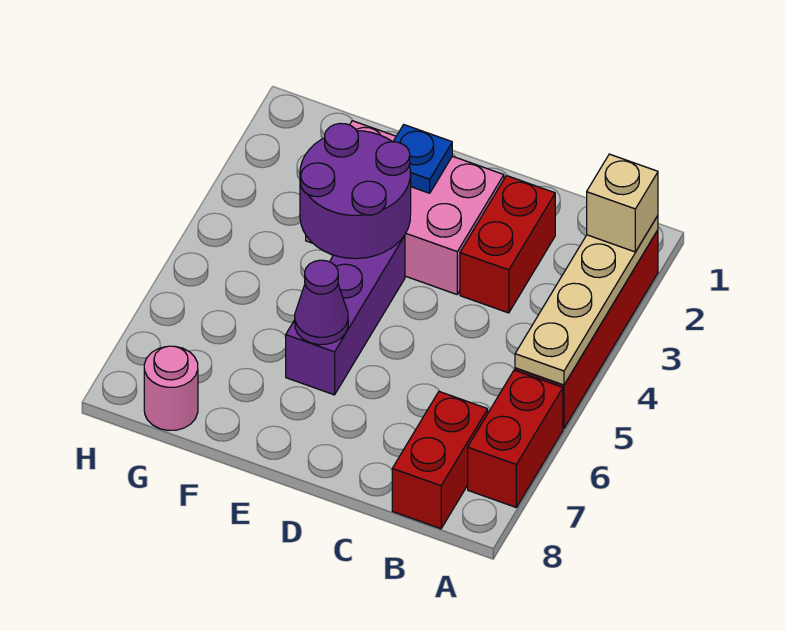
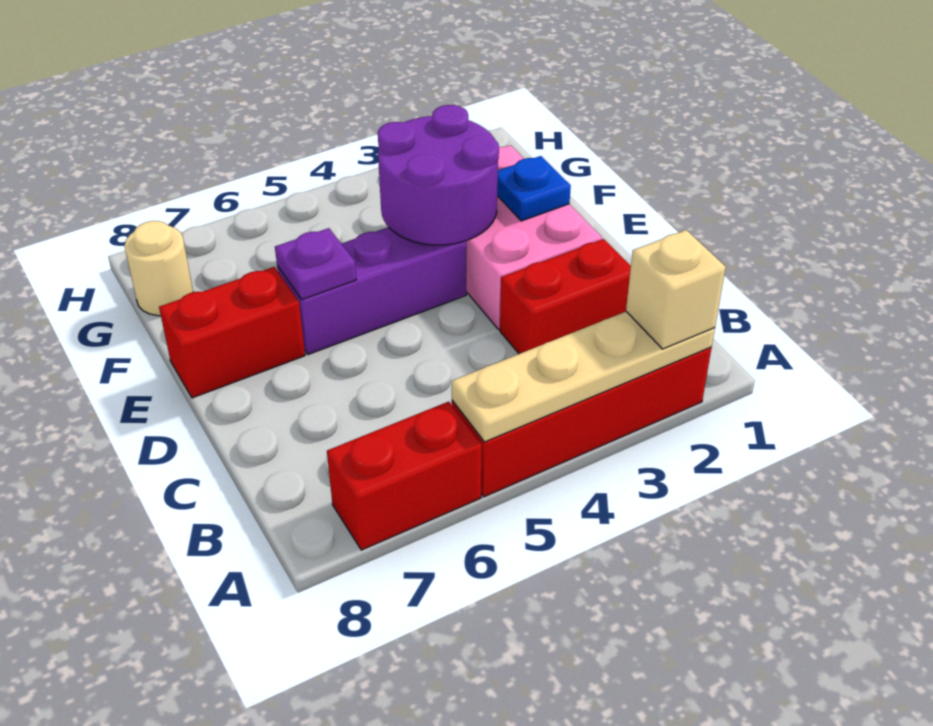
red brick B7:B8 level 1 -> red brick E7:E8 level 1
purple cone E6 level 2 -> purple plate E6 level 2
pink round brick G8 level 1 -> tan round brick G8 level 1

